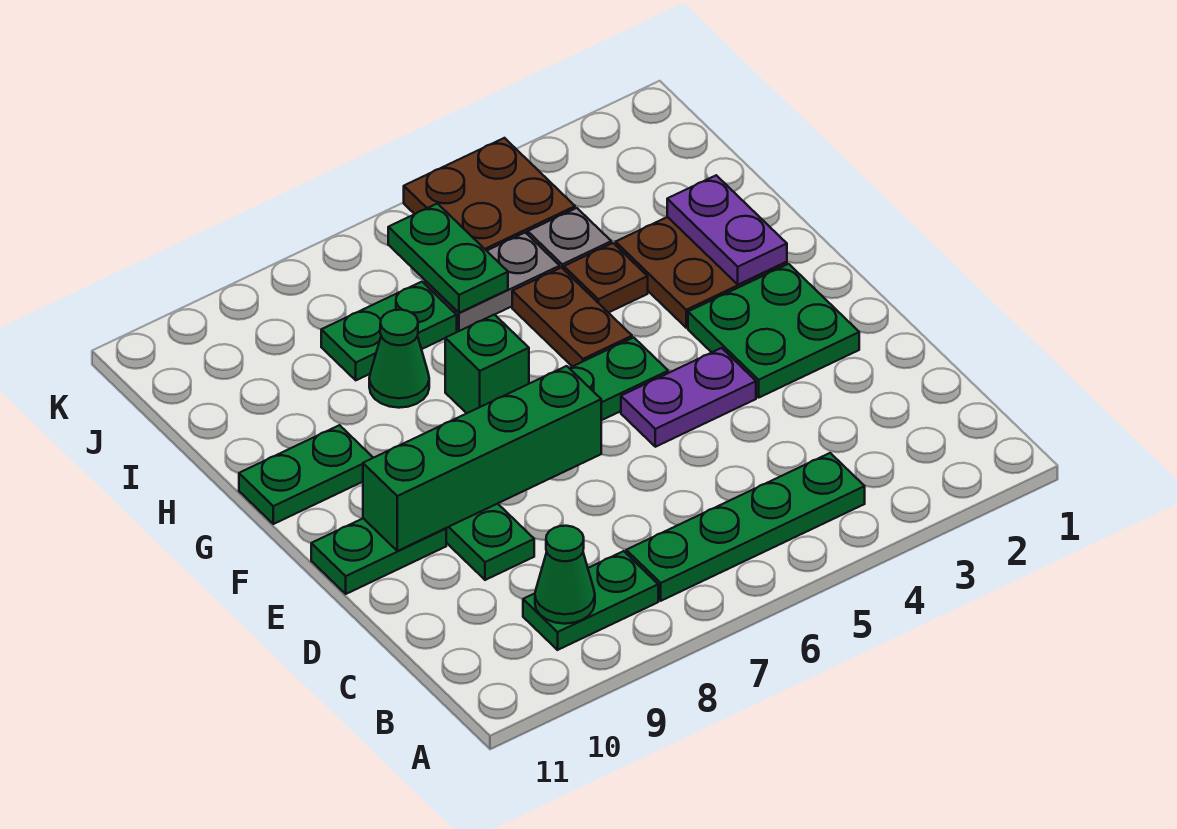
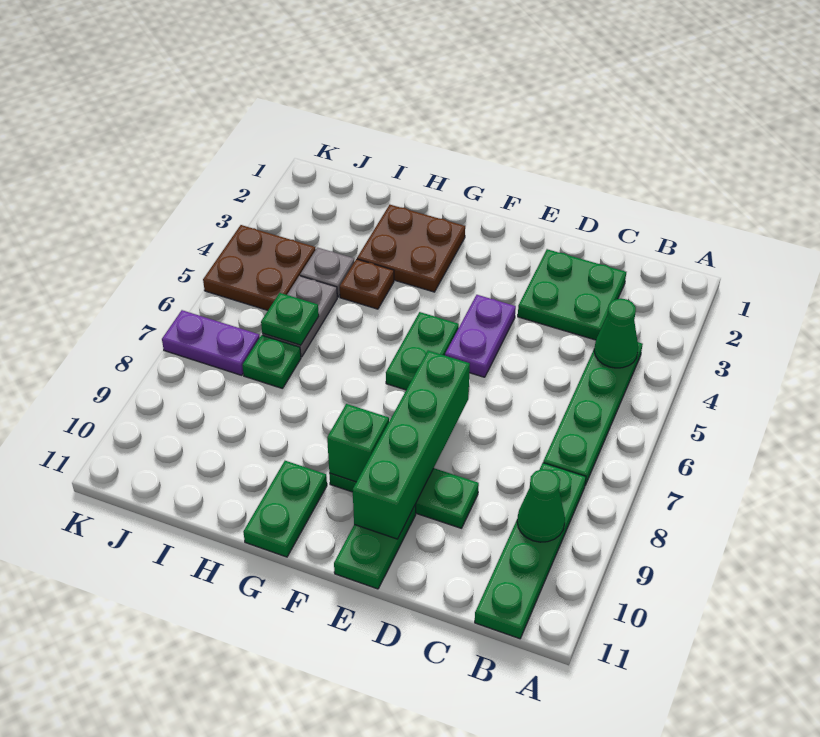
green plate B8:B9 level 1 -> green plate B8:B11 level 1
green plate E2:F3 level 1 -> green plate C2:D3 level 1
purple plate G2:H2 level 2 -> purple plate J7:K7 level 1
brown plate G5:H5 level 1 -> none
green brick G7 level 1 -> green brick F9 level 2
green cone H8 level 1 -> green cone B4 level 2
green plate I6:J6 level 2 -> green plate I6 level 2
green plate I7:I8 level 1 -> green plate I7 level 1

